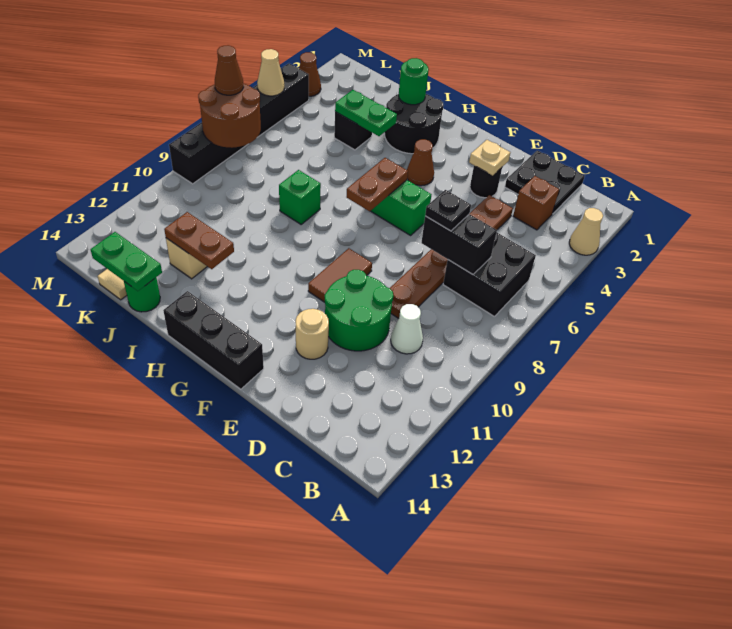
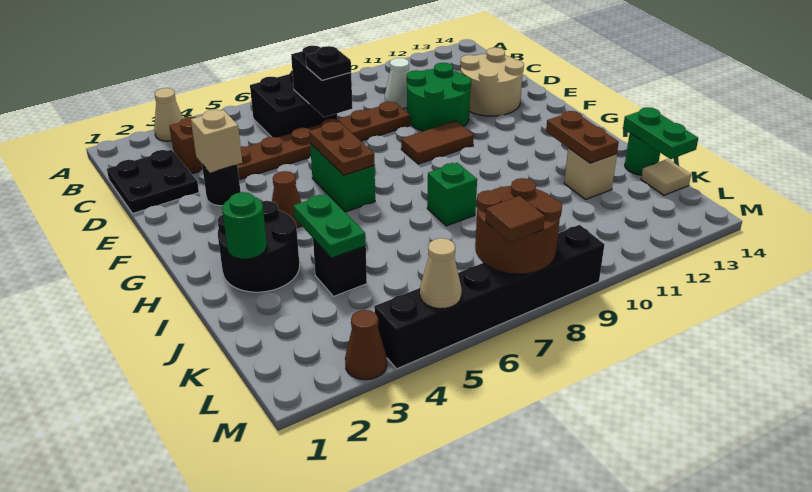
tan plate E3 level 2 -> tan brick E3 level 2
tan round brick E12 level 1 -> tan round brick D12:E13 level 1
black brick F14:H14 level 1 -> none
brown plate G6:G7 level 2 -> brown plate F6:G6 level 2
brown cone M7 level 3 -> brown tile M7 level 3

